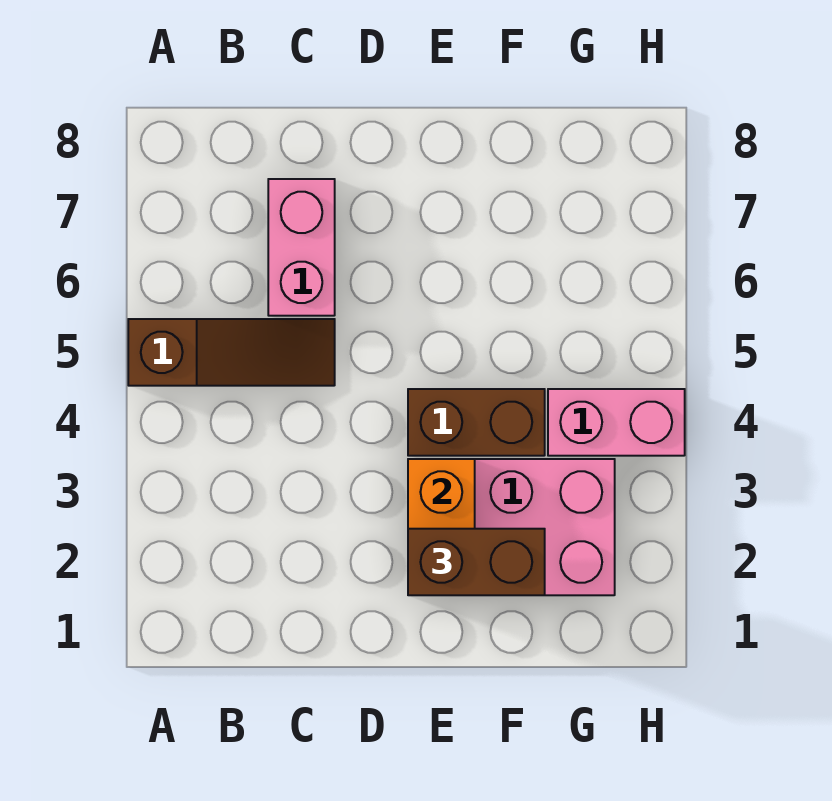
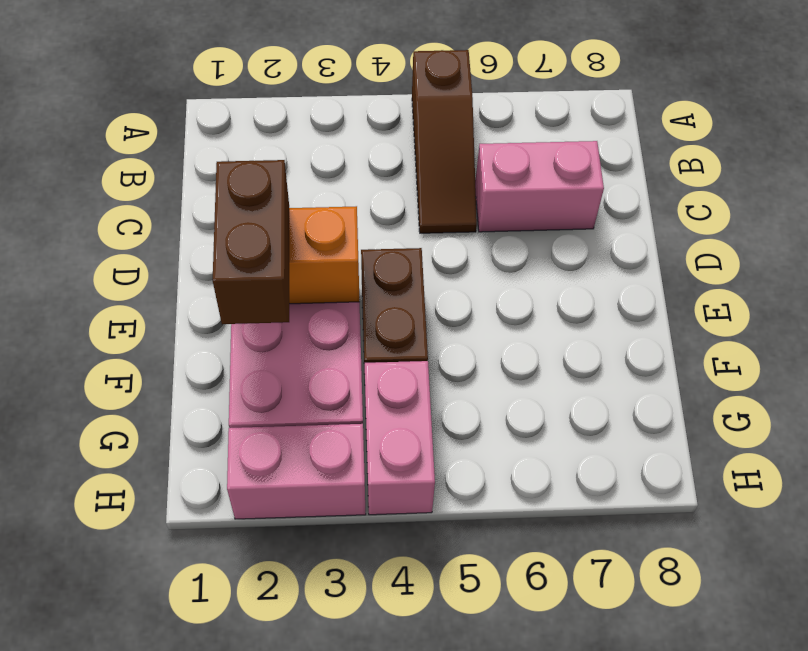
none -> pink brick H2:H3 level 1

